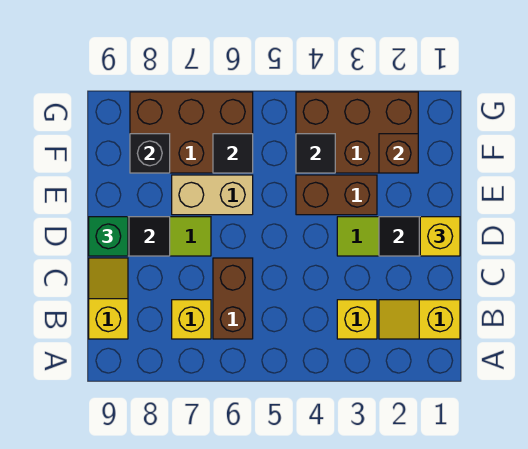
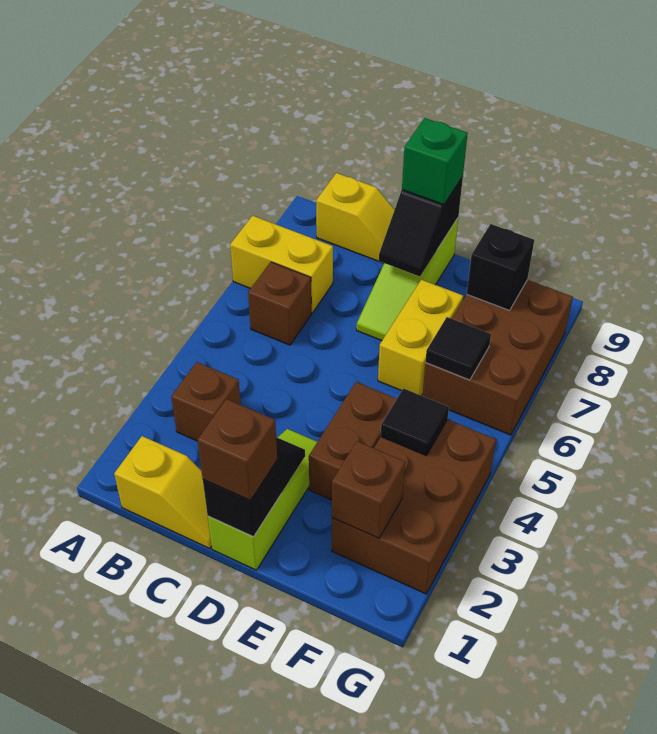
yellow slope B1:B2 level 1 top 1 -> yellow slope B1:C1 level 1 top B
yellow brick B3 level 1 -> brown brick B3 level 1
brown brick B6:C6 level 1 -> brown brick B6 level 1
yellow brick B7 level 1 -> yellow brick A7:B7 level 1
yellow brick D1 level 3 -> brown brick D1 level 3
tan brick E6:E7 level 1 -> yellow brick E6:E7 level 1

